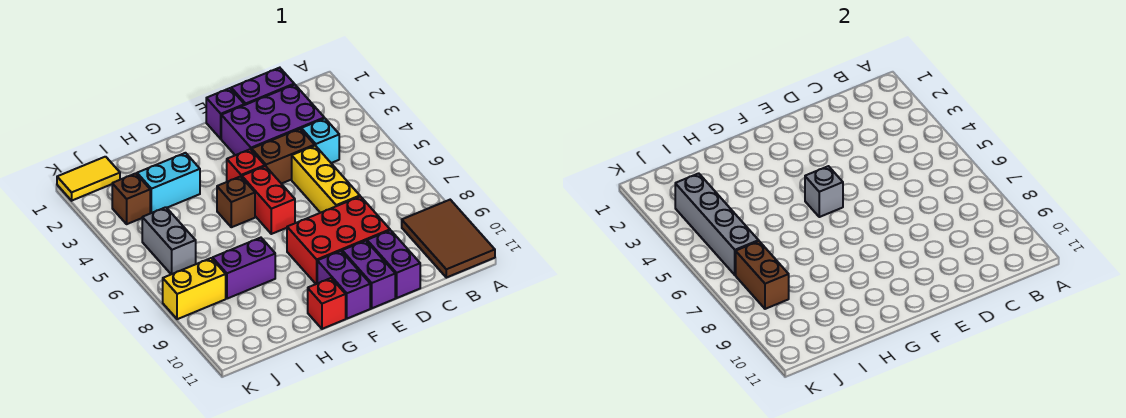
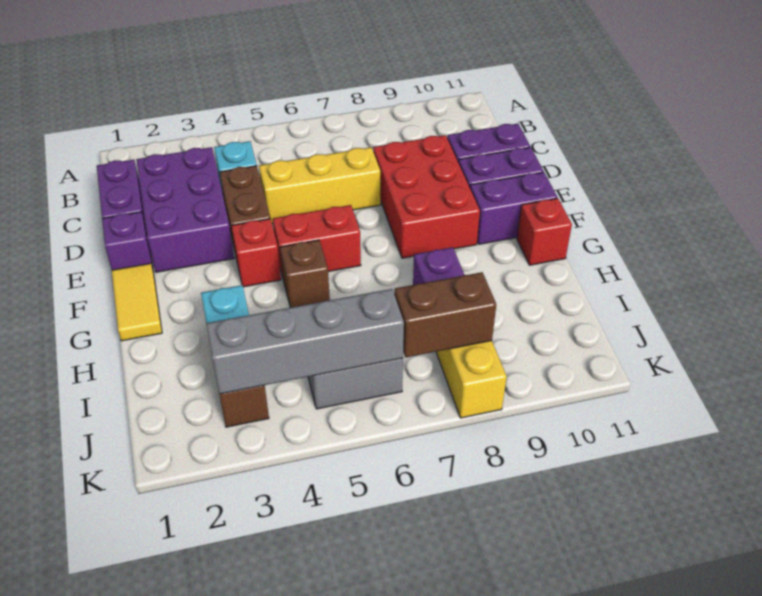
brown tile A9:B11 level 1 -> none
grey brick F5 level 2 -> none
yellow tile J1:K1 level 1 -> yellow tile F1:G1 level 1

